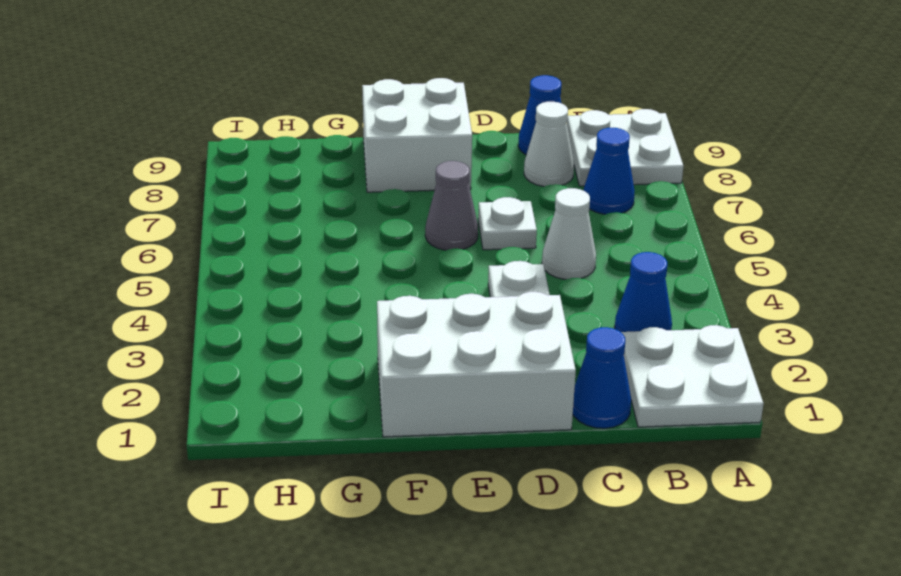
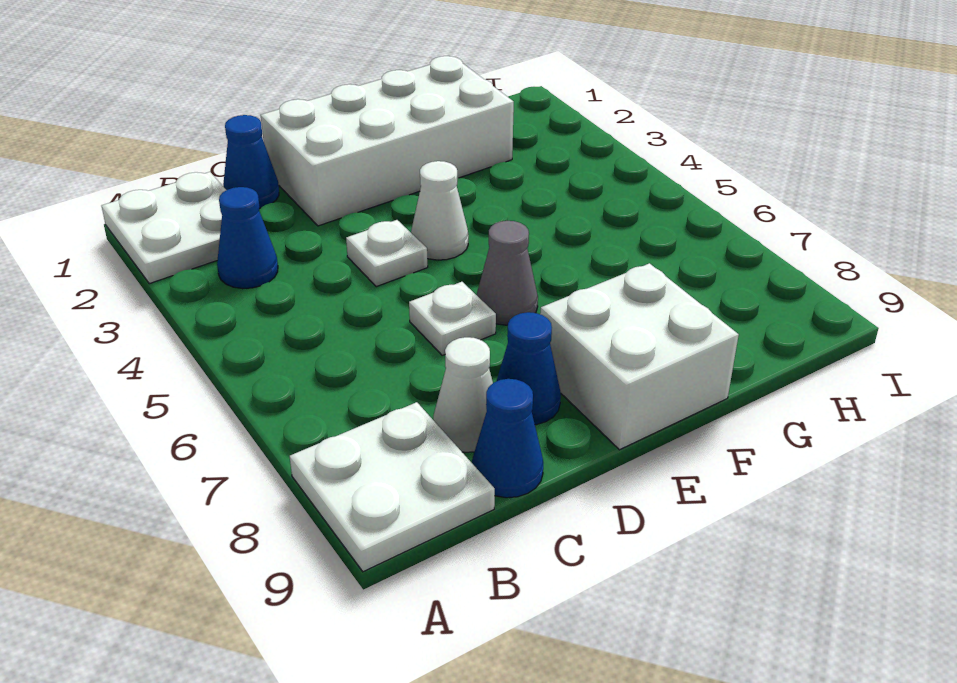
blue cone B7 level 1 -> blue cone D8 level 1
white cone C5 level 1 -> white cone E4 level 1
white brick D1:F2 level 1 -> white brick D1:G2 level 1

